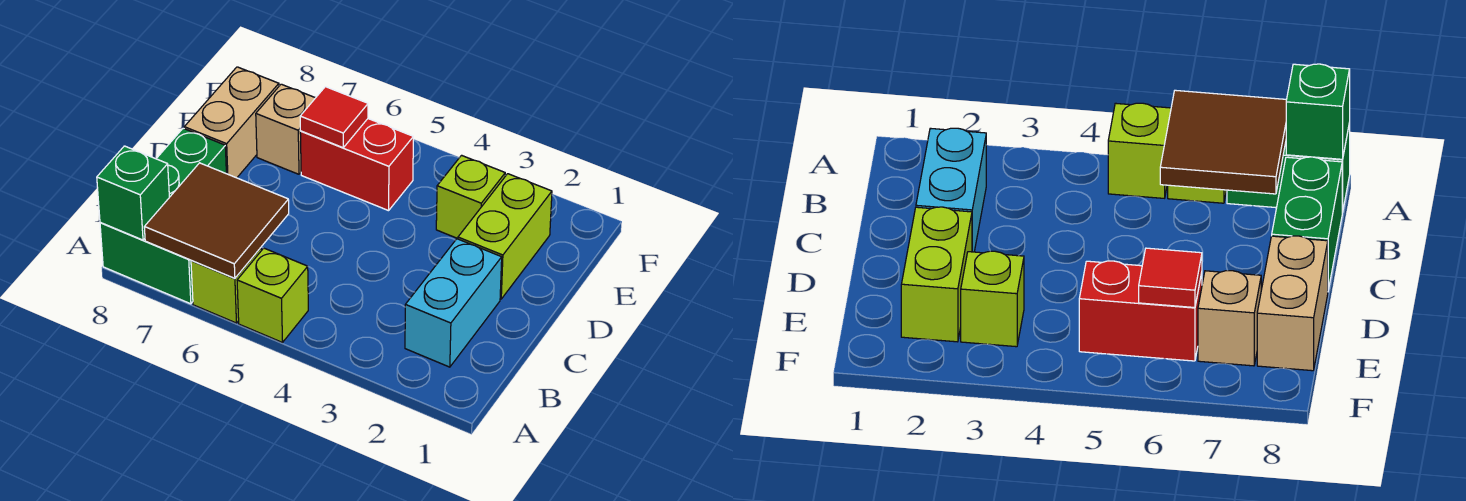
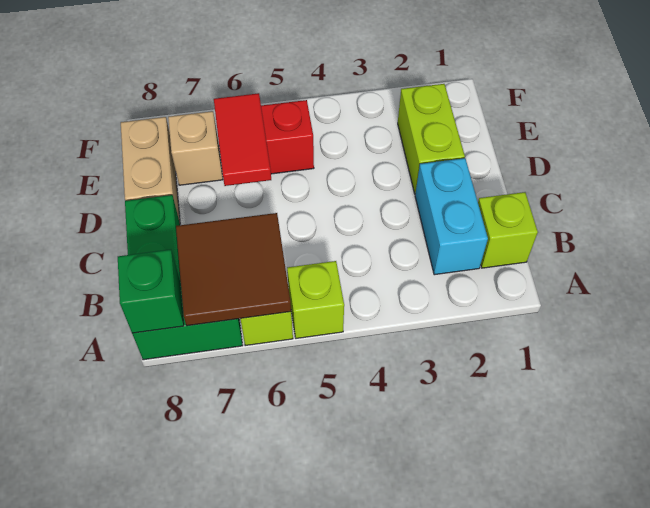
lime brick E3 level 1 -> lime brick B1 level 1
red tile E6 level 2 -> red tile D6:E6 level 2

